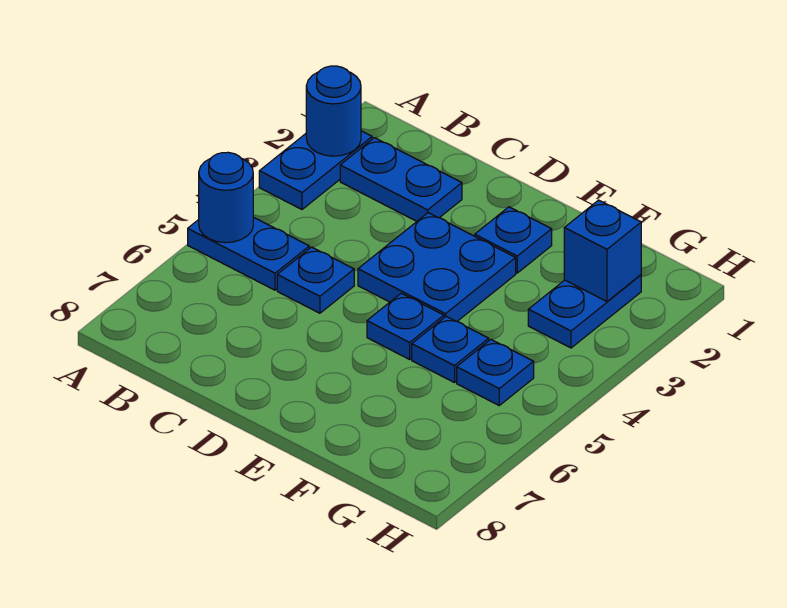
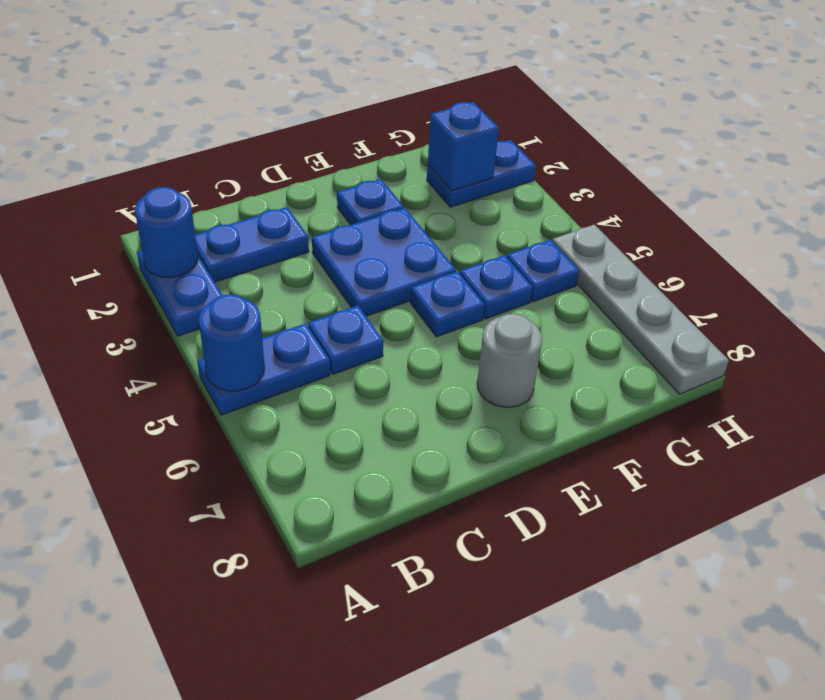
none -> grey round brick E7 level 1
blue plate G2:G3 level 1 -> blue plate G2:H2 level 1
none -> grey plate H5:H8 level 1

